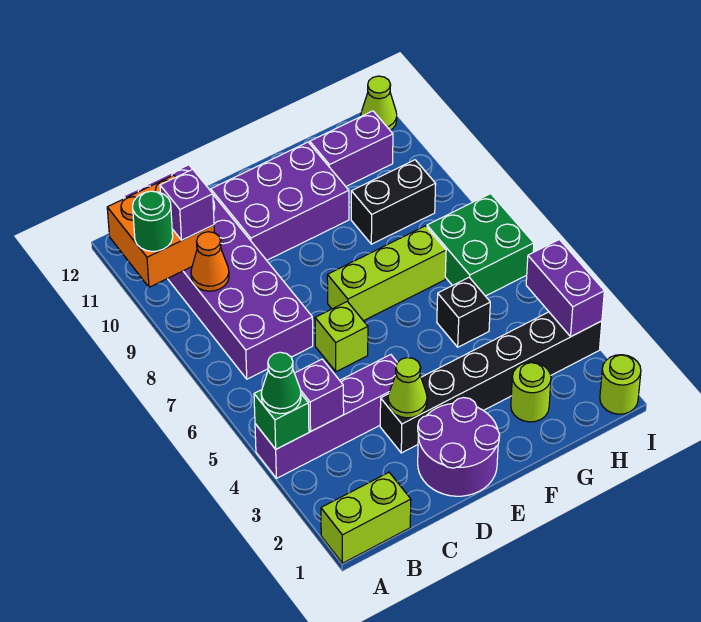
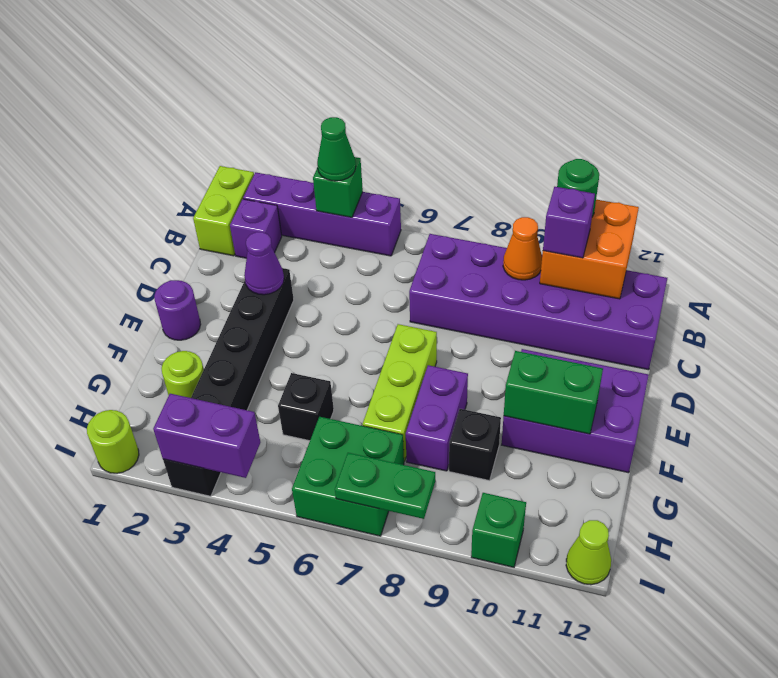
purple brick A4:D4 level 1 -> purple brick A2:A5 level 1
purple brick B4 level 2 -> purple brick B2 level 1
purple round brick D1:E2 level 1 -> purple round brick E1 level 1
lime cone D3 level 2 -> purple cone D3 level 2
lime brick D6 level 1 -> none
purple brick D10:F11 level 1 -> purple brick E10:F12 level 1
none -> green brick F10:F11 level 2
black brick G9:H9 level 1 -> black brick G9 level 1
purple brick G11:H11 level 1 -> purple brick F8:G8 level 1
none -> green plate I7:I8 level 2
none -> green brick I10 level 1

